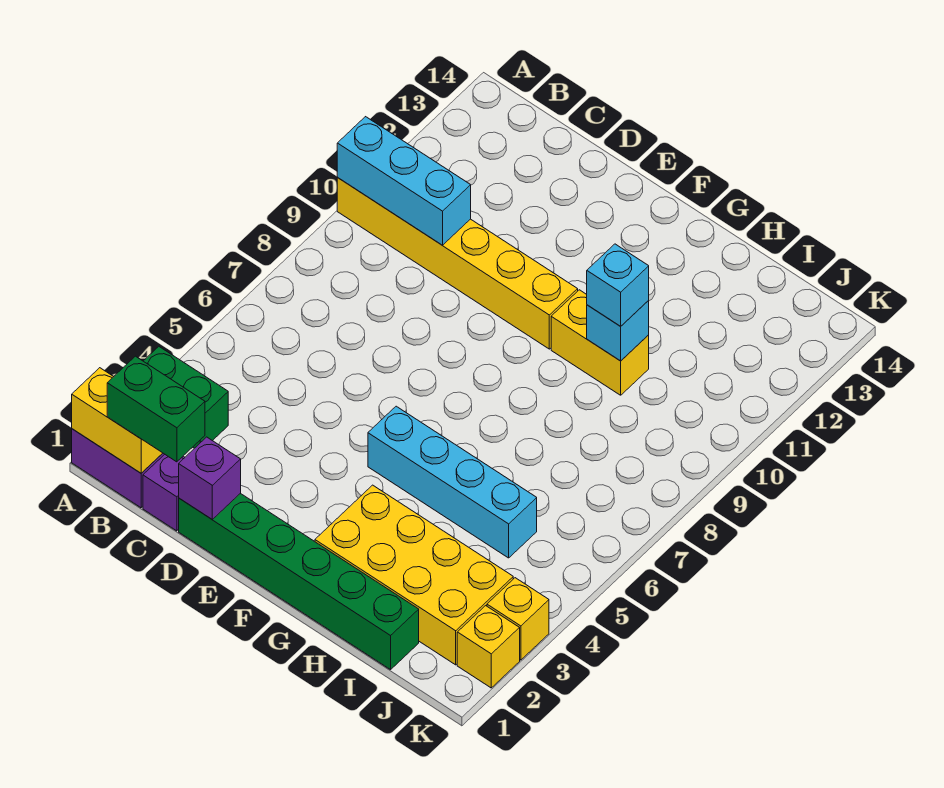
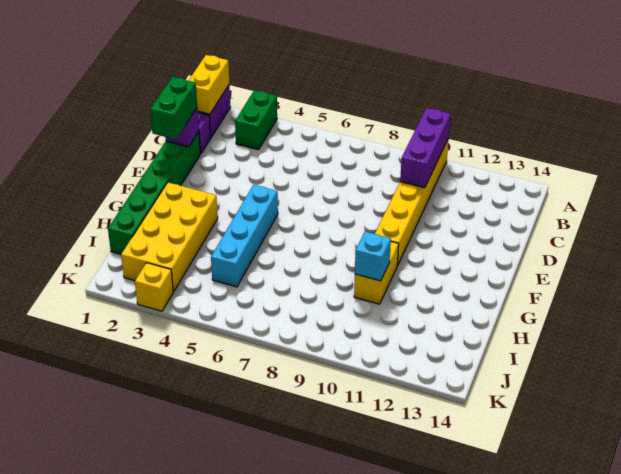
cyan brick A10:C10 level 2 -> purple brick A10:C10 level 2
green brick B1:C1 level 3 -> green brick D1:E1 level 3
cyan brick H10 level 3 -> none
yellow brick K2 level 1 -> none

